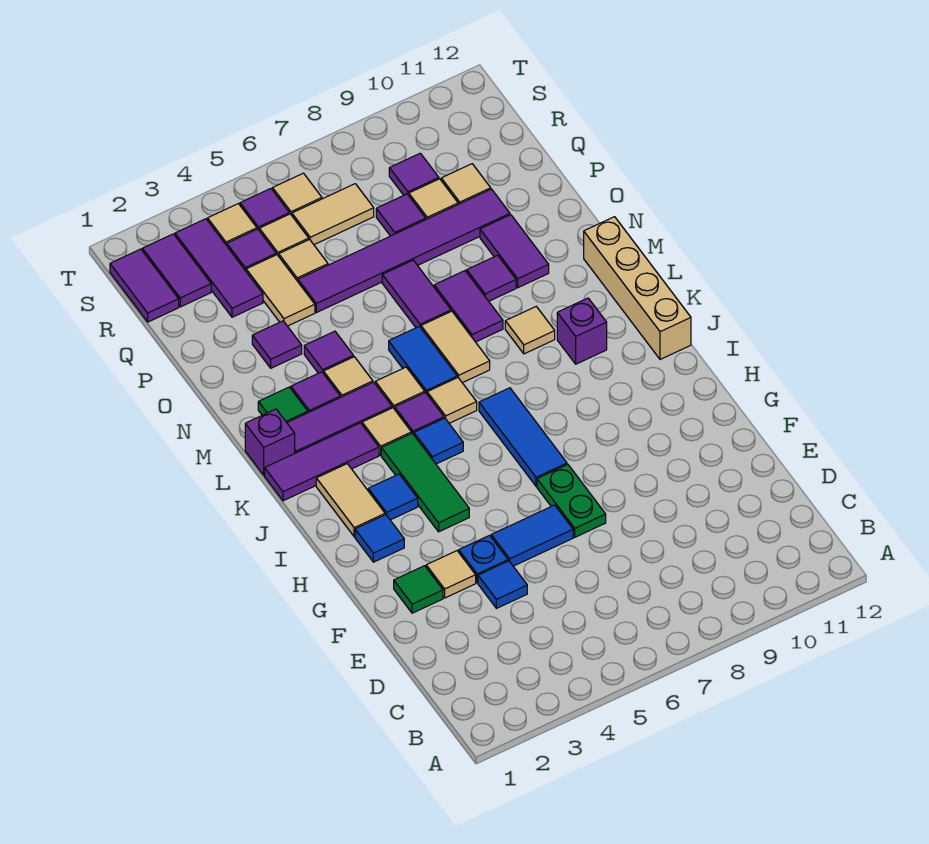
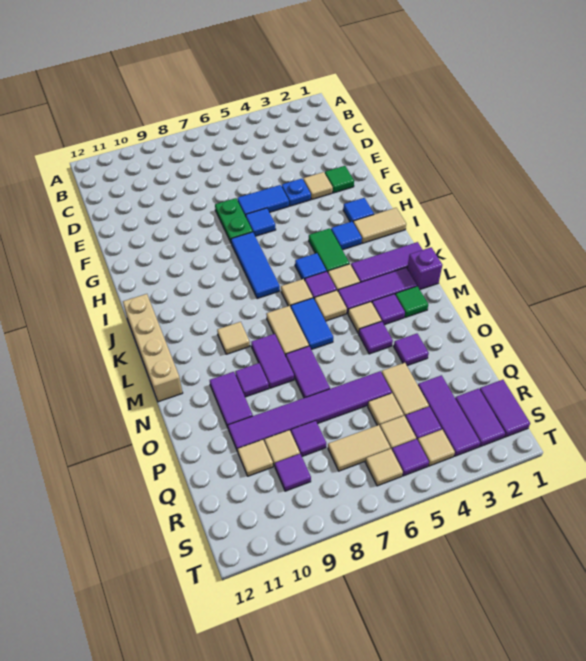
blue tile E4 level 1 -> blue tile G6 level 1
green tile H4:J4 level 1 -> green tile I4:J4 level 1
tan tile I2:J2 level 1 -> tan tile I1:I2 level 1
purple brick K10 level 1 -> none

